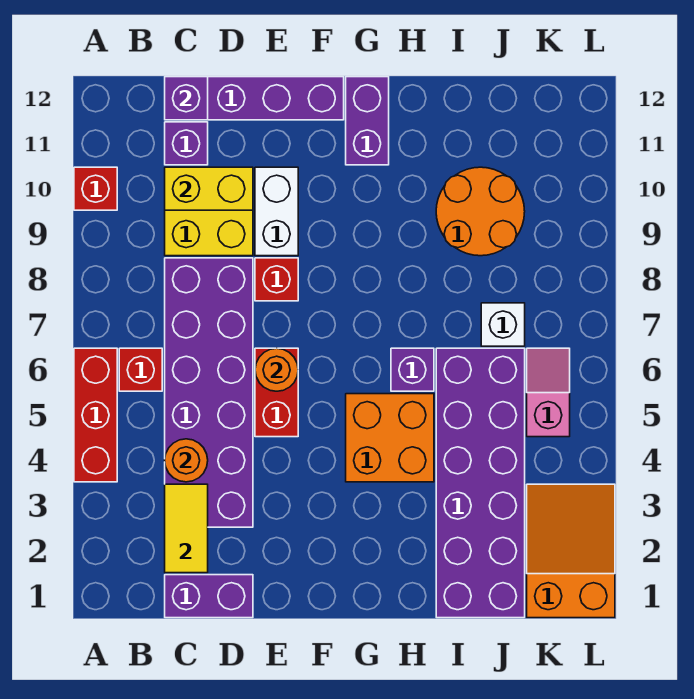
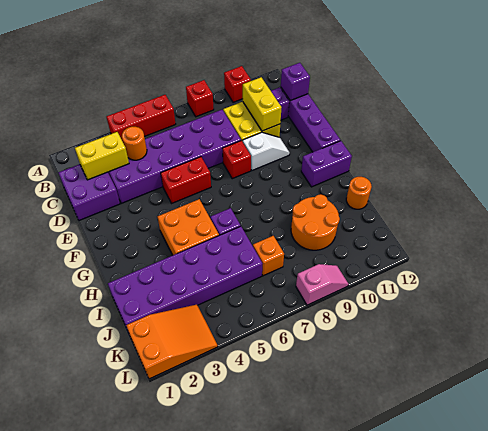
red brick B6 level 1 -> red brick A8 level 1
purple brick C1:D1 level 1 -> purple brick C1:D2 level 1
yellow tile C2:C3 level 2 -> yellow brick C2:C3 level 2
orange round brick E6 level 2 -> orange round brick I12 level 1
white brick E9:E10 level 1 -> white slope E9:E10 level 1 top 9
white brick J7 level 1 -> orange brick J7 level 1
pink slope K5:K6 level 1 top 5 -> pink slope L8:L9 level 1 top 8

